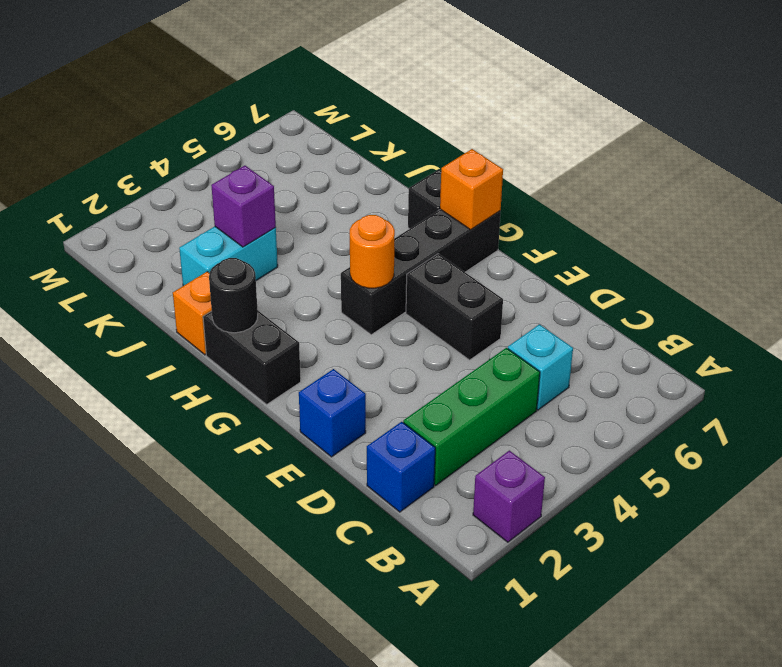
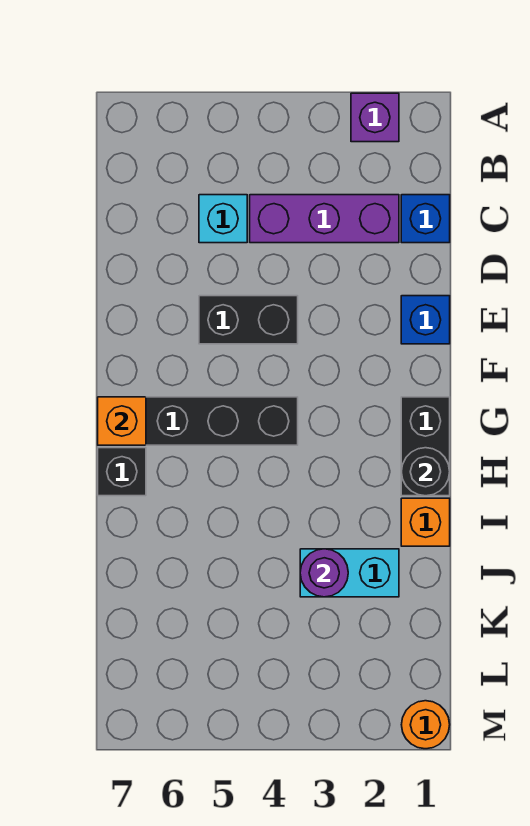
green brick C2:C4 level 1 -> purple brick C2:C4 level 1
black brick E5:F5 level 1 -> black brick E4:E5 level 1
orange round brick G4 level 2 -> orange round brick M1 level 1
purple brick J3 level 2 -> purple round brick J3 level 2

